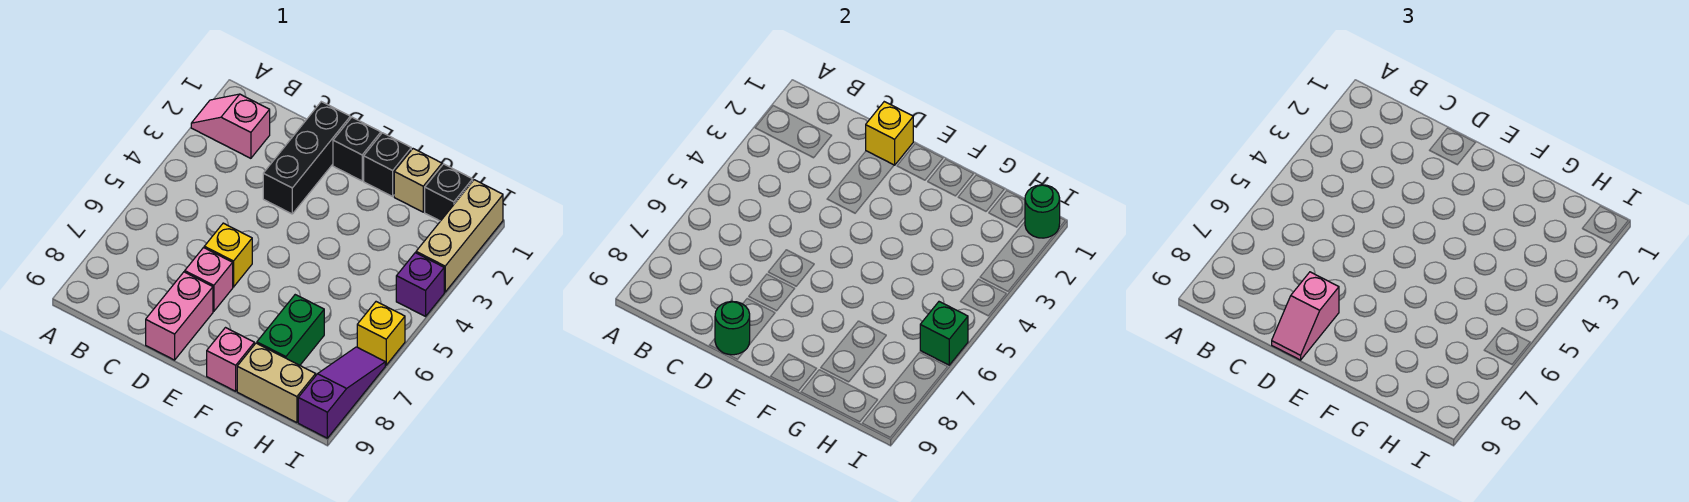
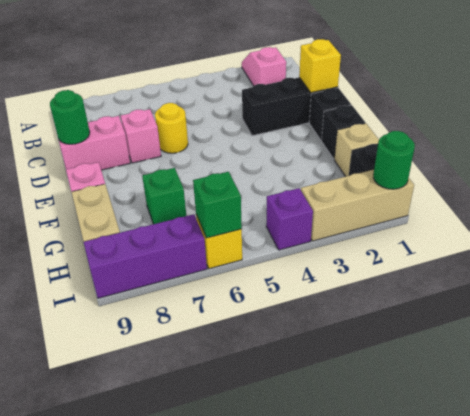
yellow brick D6 level 1 -> yellow round brick D6 level 1
pink slope D8:D9 level 3 top 8 -> none
green brick G7:G8 level 1 -> green brick G7 level 1
purple slope I7:I9 level 1 top 9 -> purple brick I7:I9 level 1

